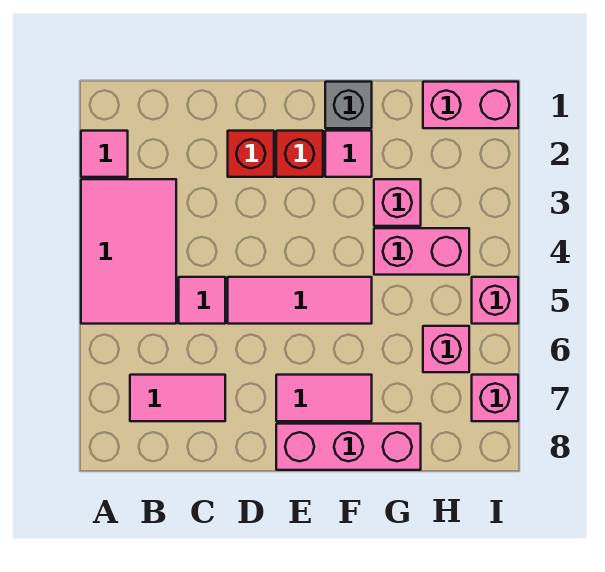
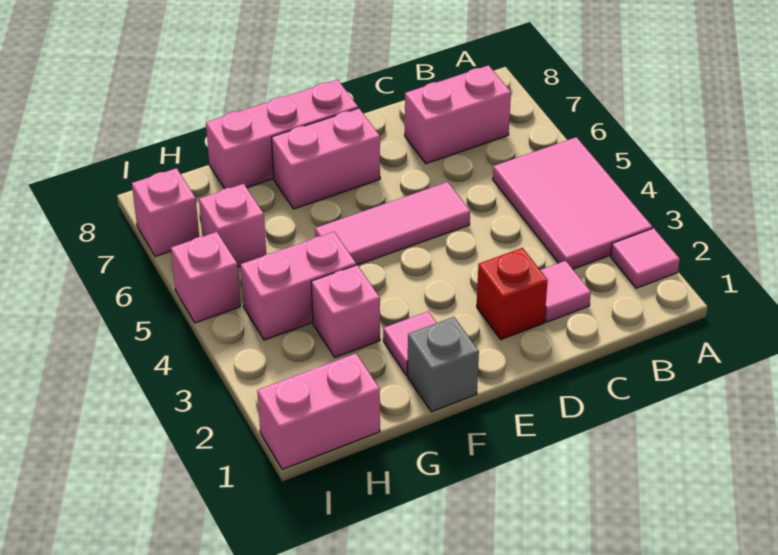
pink tile B7:C7 level 1 -> pink brick B7:C7 level 1
pink tile C5 level 1 -> pink tile C2 level 1
red brick E2 level 1 -> none
pink tile E7:F7 level 1 -> pink brick E7:F7 level 1

